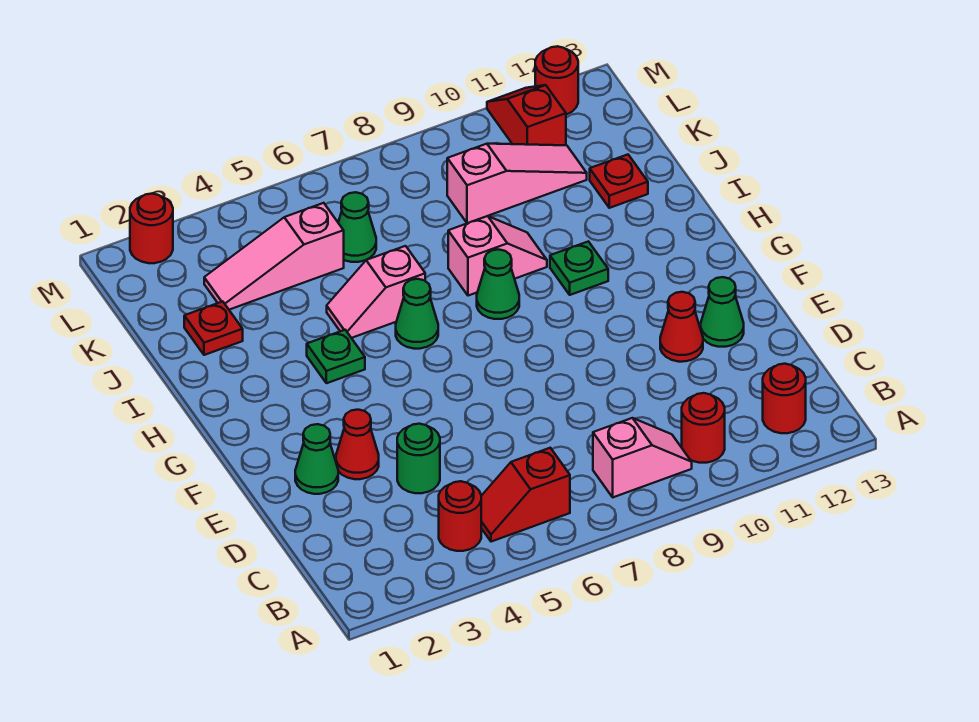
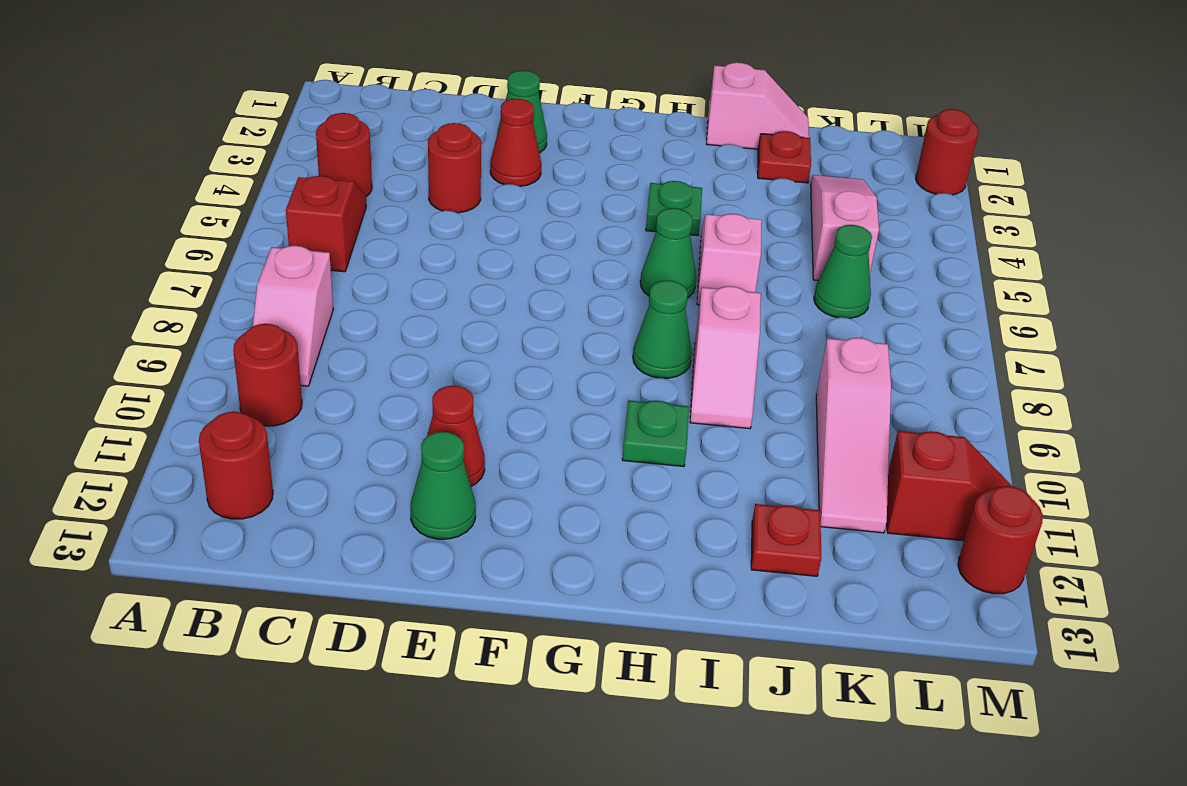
green round brick D4 level 1 -> red round brick D4 level 1
none -> pink slope I1:J1 level 1 top I

